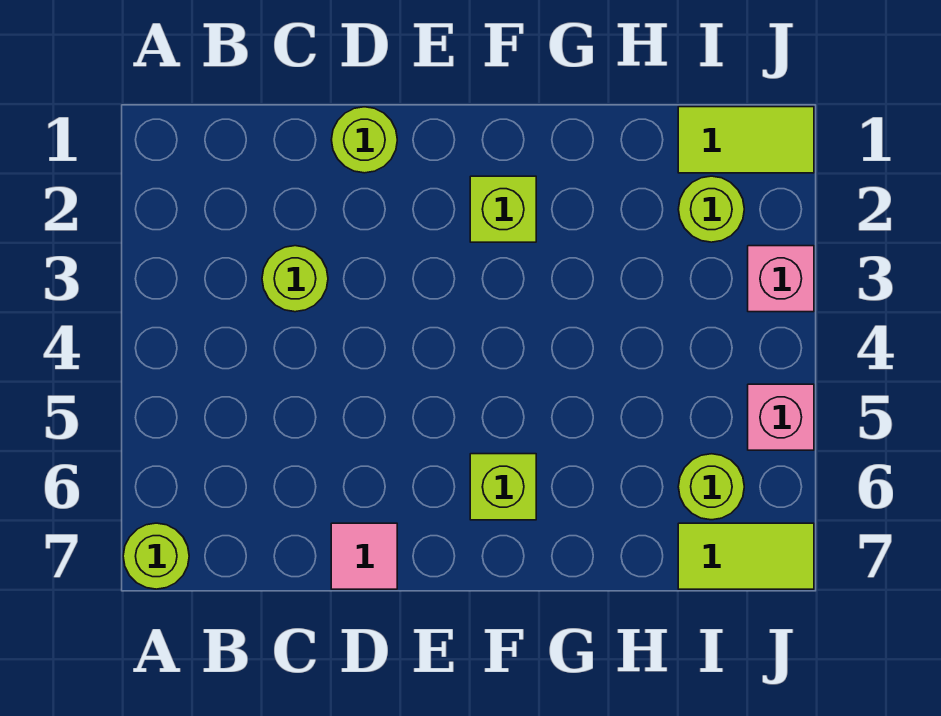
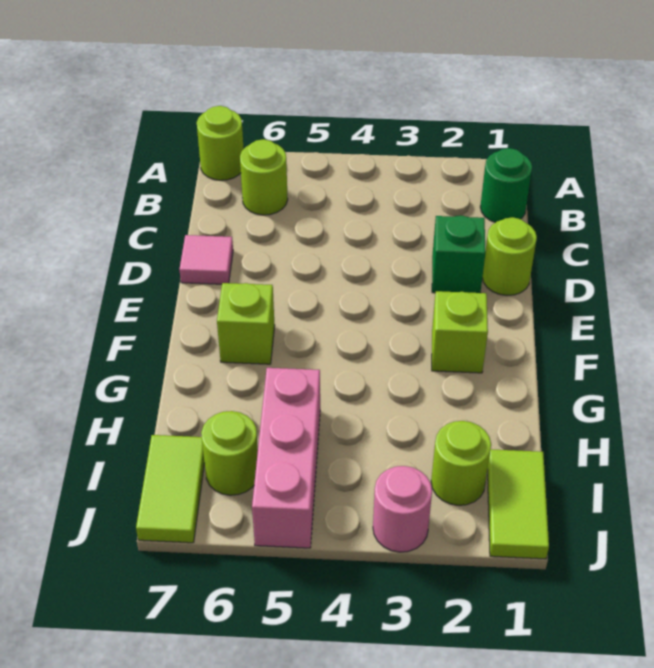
none -> green round brick B1 level 1
lime round brick C3 level 1 -> lime round brick B6 level 1
none -> green brick D2 level 1
pink brick J3 level 1 -> pink round brick J3 level 1
pink brick J5 level 1 -> pink brick H5:J5 level 1

